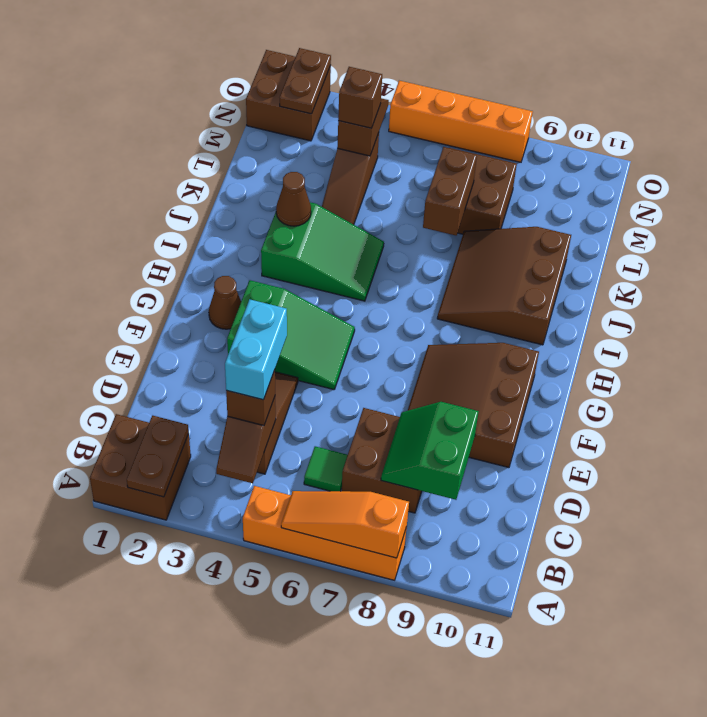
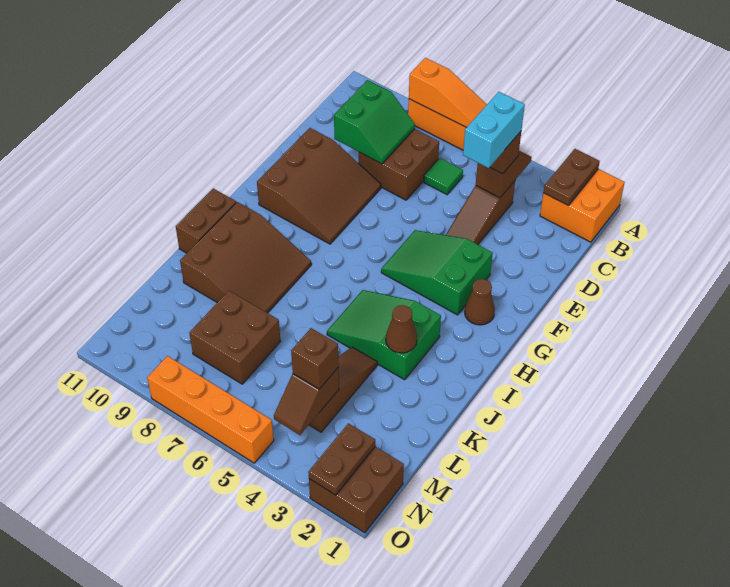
brown brick A1:B2 level 1 -> orange brick A1:B2 level 1
brown brick K7:L7 level 2 -> brown brick I11:J11 level 1

